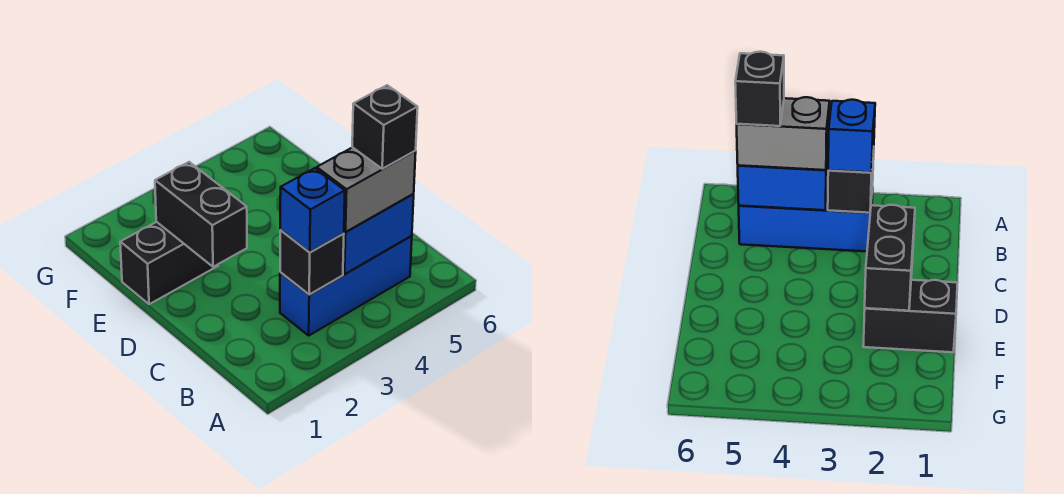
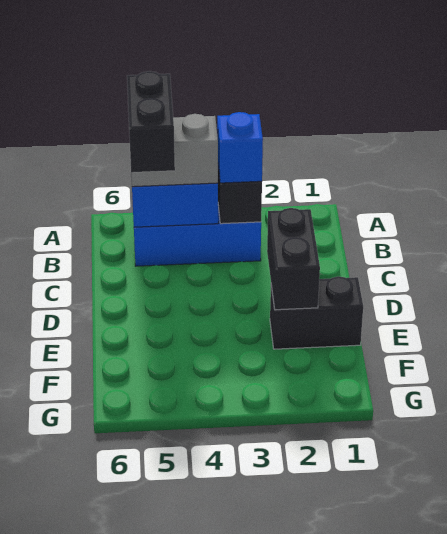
black brick B5 level 4 -> black brick B5:C5 level 4

